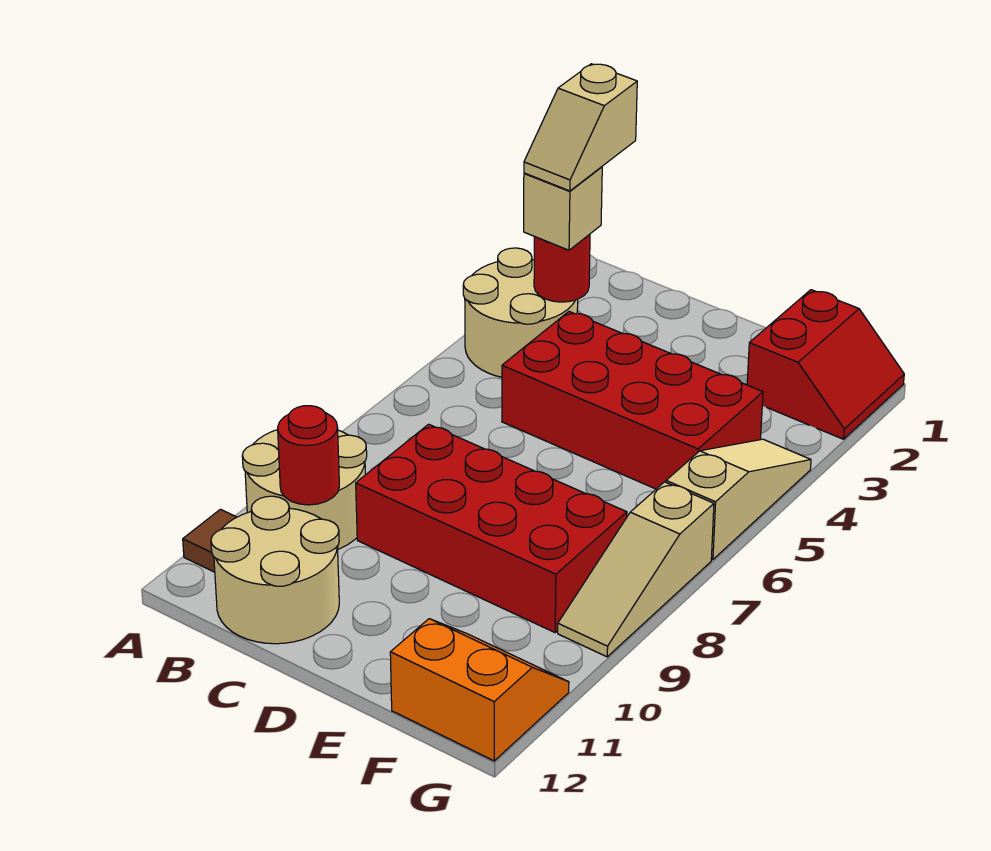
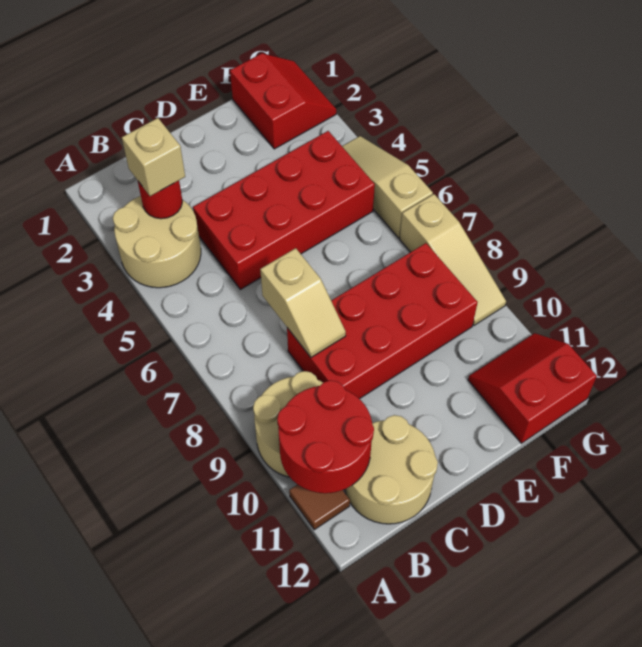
tan slope B2:B3 level 4 top 2 -> tan slope C7:C8 level 2 top 7
red round brick B10 level 2 -> red round brick A10:B11 level 2
orange slope F11:G12 level 1 top 12 -> red slope F11:G12 level 1 top 12

